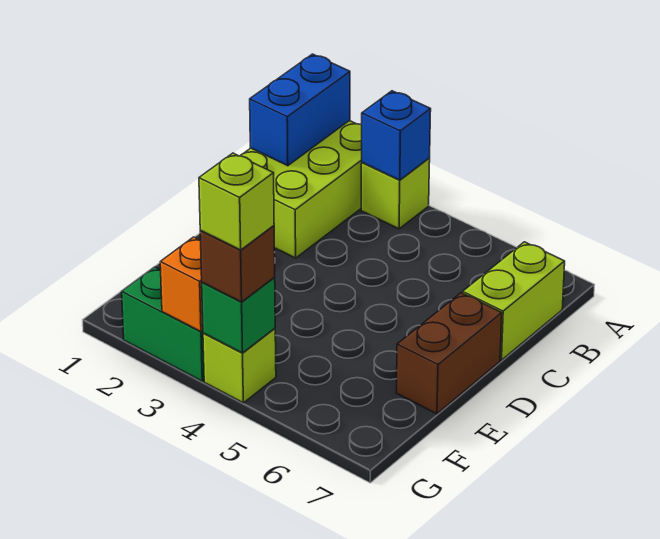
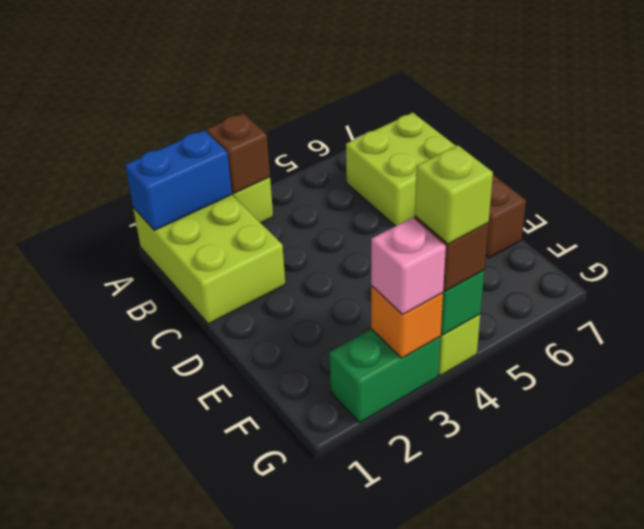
blue brick A1:B1 level 2 -> blue brick A1:A2 level 2
blue brick A3 level 2 -> brown brick A3 level 2
lime brick B7:C7 level 1 -> lime brick B6:C7 level 1
none -> pink brick G3 level 3

